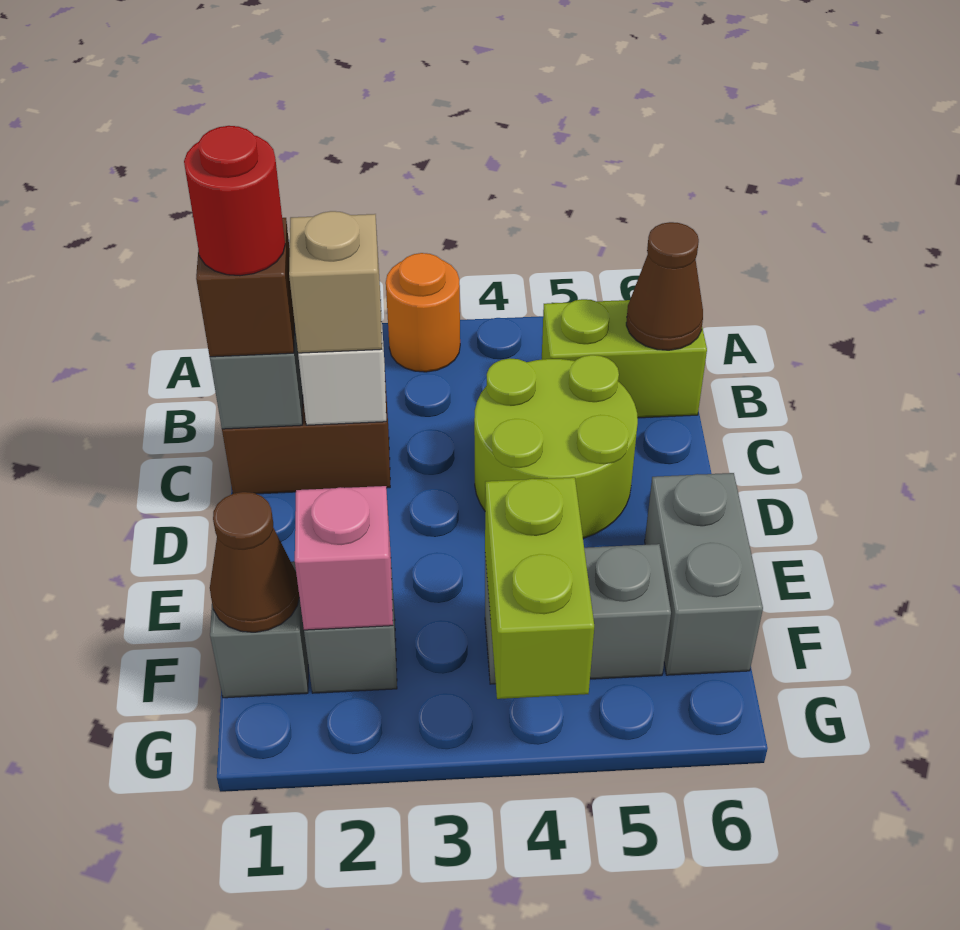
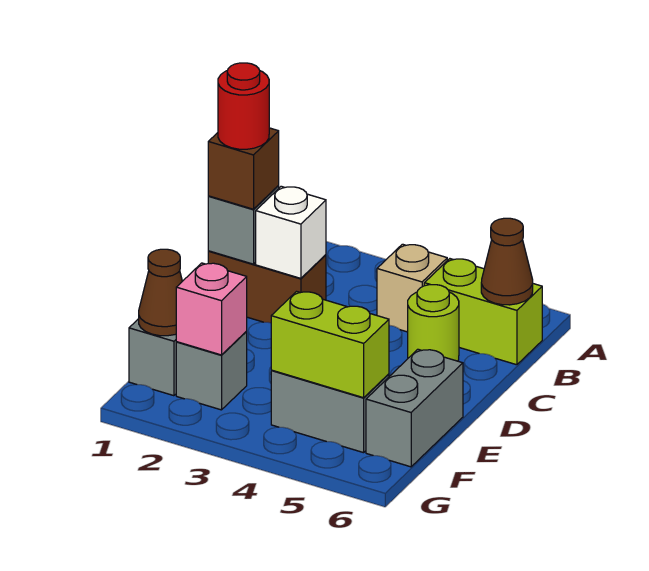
orange round brick A3 level 1 -> none
tan brick C2 level 3 -> tan brick B4 level 1
lime round brick C4:D5 level 1 -> lime round brick C5 level 1
lime brick F4:G4 level 2 -> lime brick F4:F5 level 2

